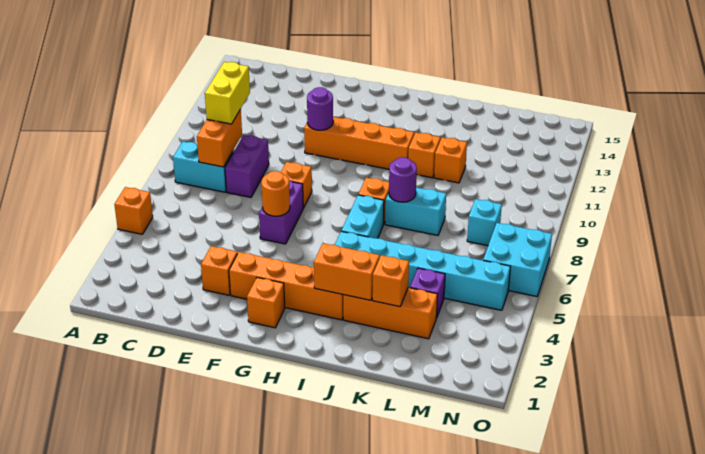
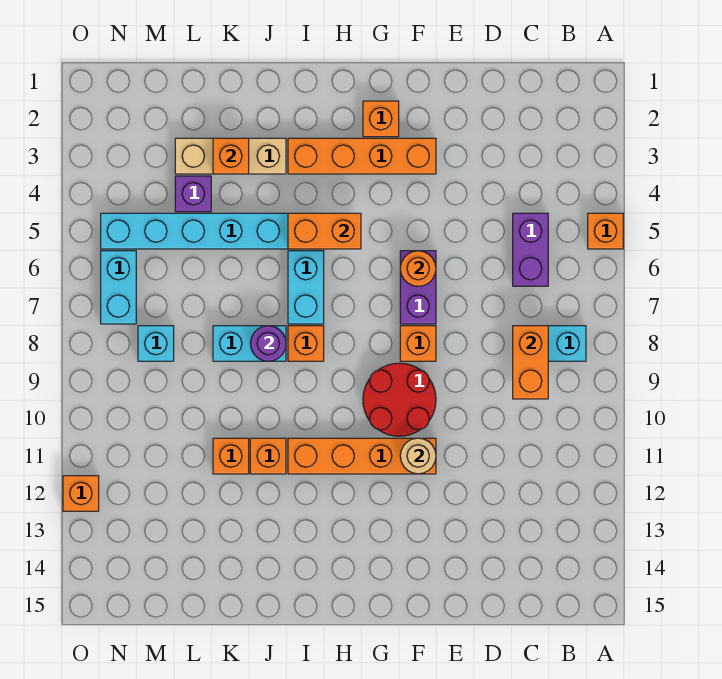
yellow brick C9:C10 level 3 -> none
purple brick D8:D9 level 1 -> purple brick C5:C6 level 1
orange brick E3 level 1 -> orange brick O12 level 1
none -> red round brick F9:G10 level 1
purple round brick F11 level 2 -> tan round brick F11 level 2
orange brick I3:J3 level 2 -> orange brick H5:I5 level 2
orange brick J3:L3 level 1 -> tan brick J3:L3 level 1
cyan brick N6:O7 level 1 -> cyan brick N6:N7 level 1

